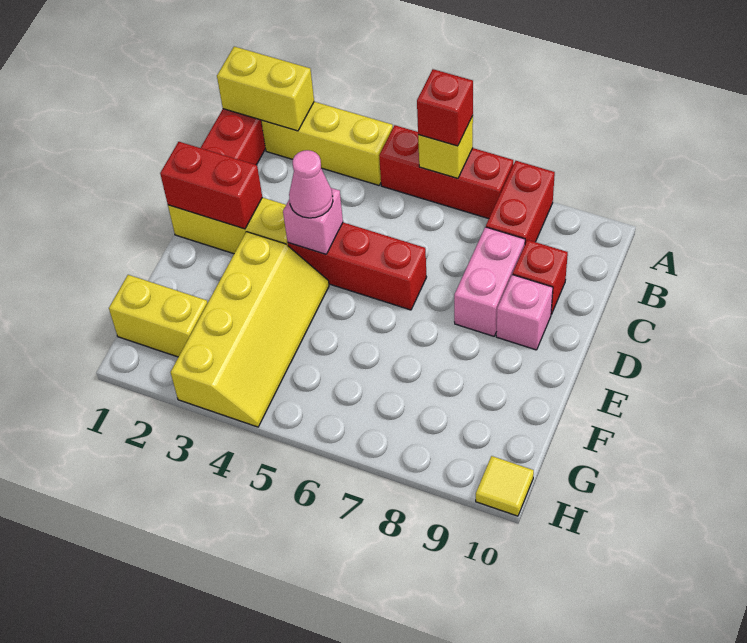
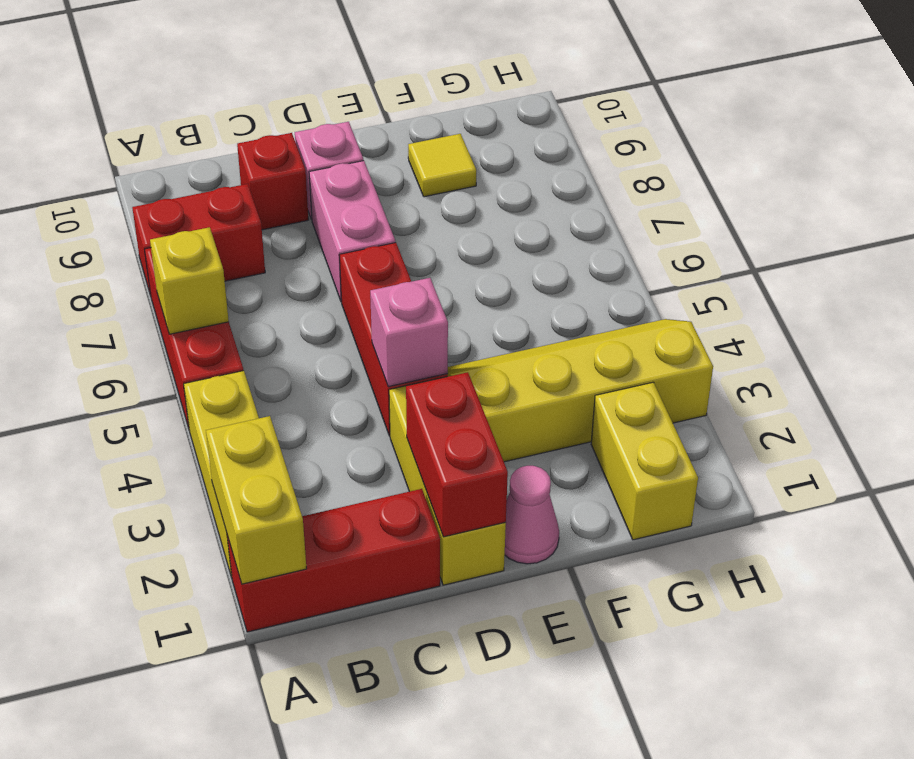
red brick A6 level 3 -> none
pink brick C8:D8 level 1 -> pink brick D7:D8 level 1
pink cone D4 level 3 -> pink cone E1 level 1
yellow tile H10 level 1 -> yellow tile F9 level 1

